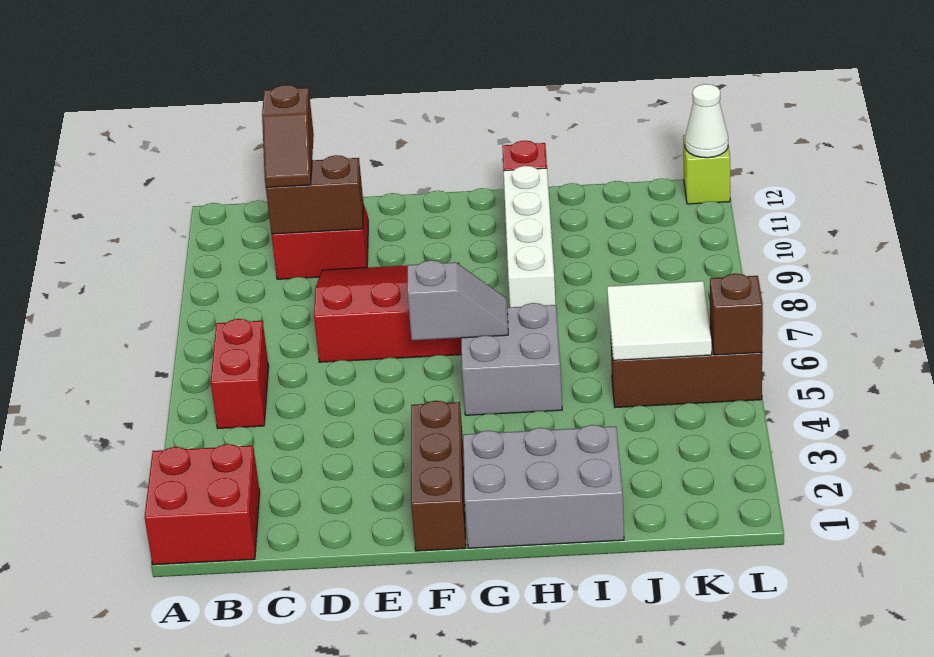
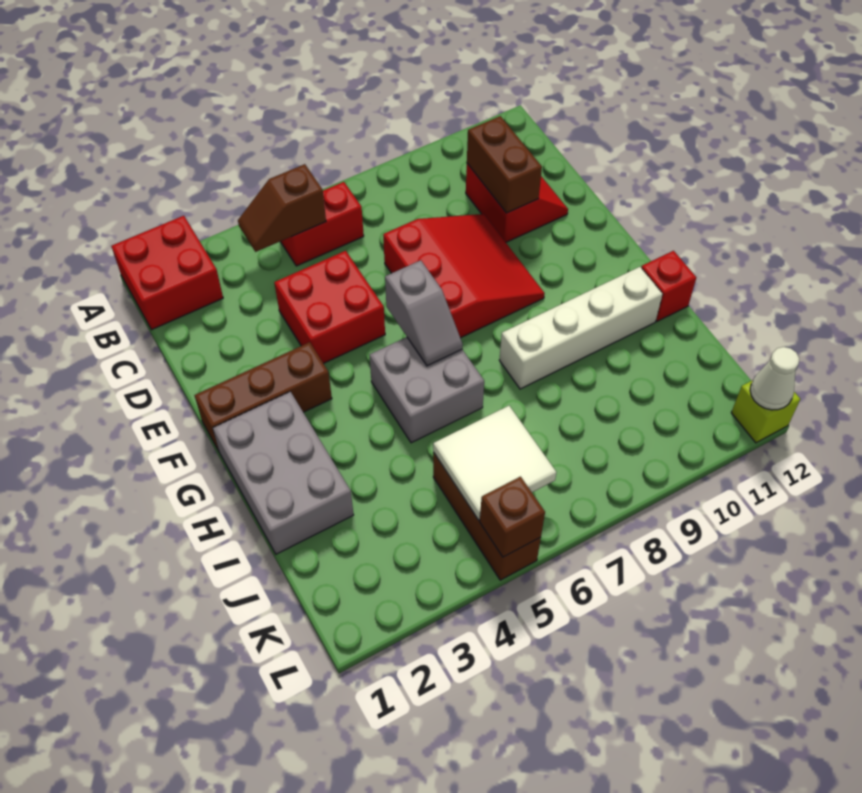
brown slope C10:C11 level 3 top 11 -> brown slope B4:B5 level 2 top 5
none -> red brick D4:E5 level 1

